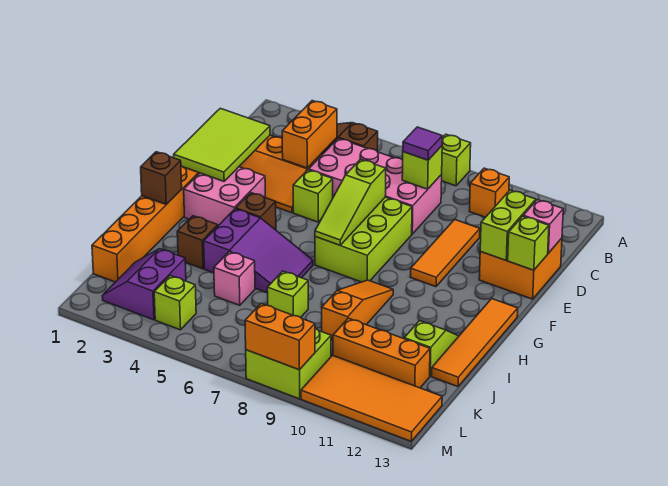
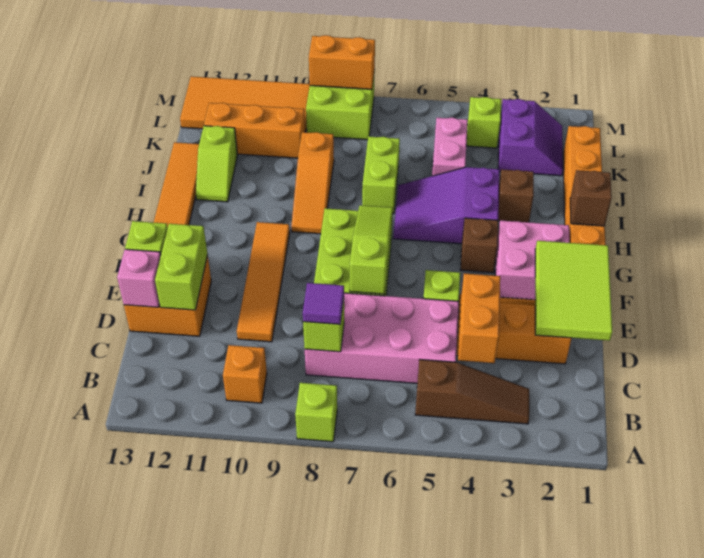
orange tile D10:F10 level 1 -> orange tile D10:G10 level 1
pink brick J5 level 1 -> pink brick J5:K5 level 1
lime brick J7 level 1 -> lime brick I7:J7 level 1

